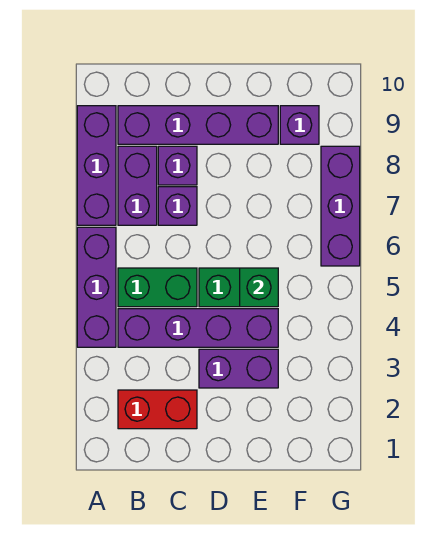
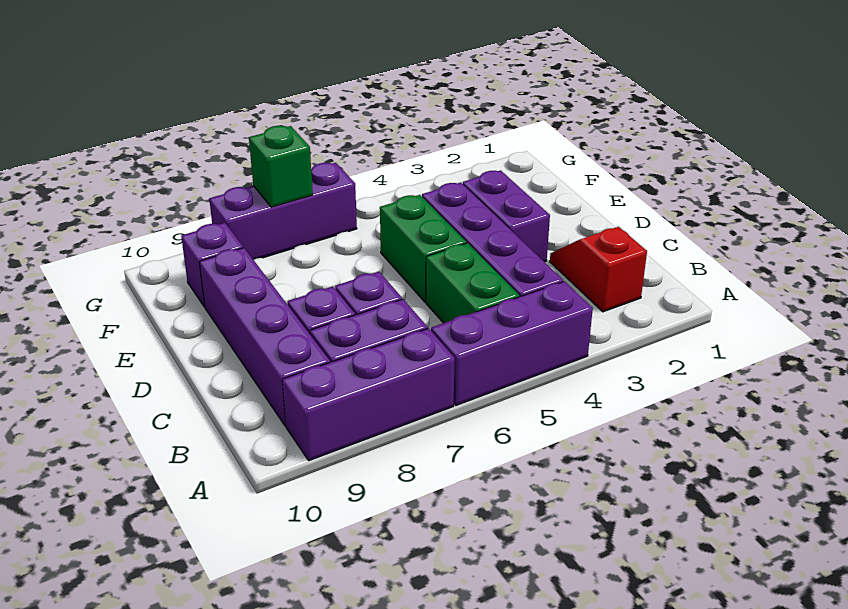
red brick B2:C2 level 1 -> red slope B2:C2 level 1 top B
green brick E5 level 2 -> green brick G7 level 2

